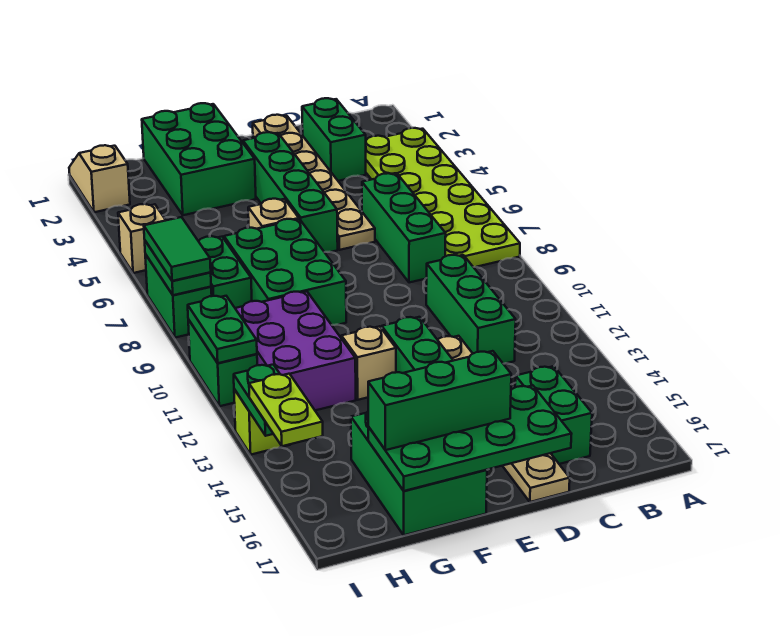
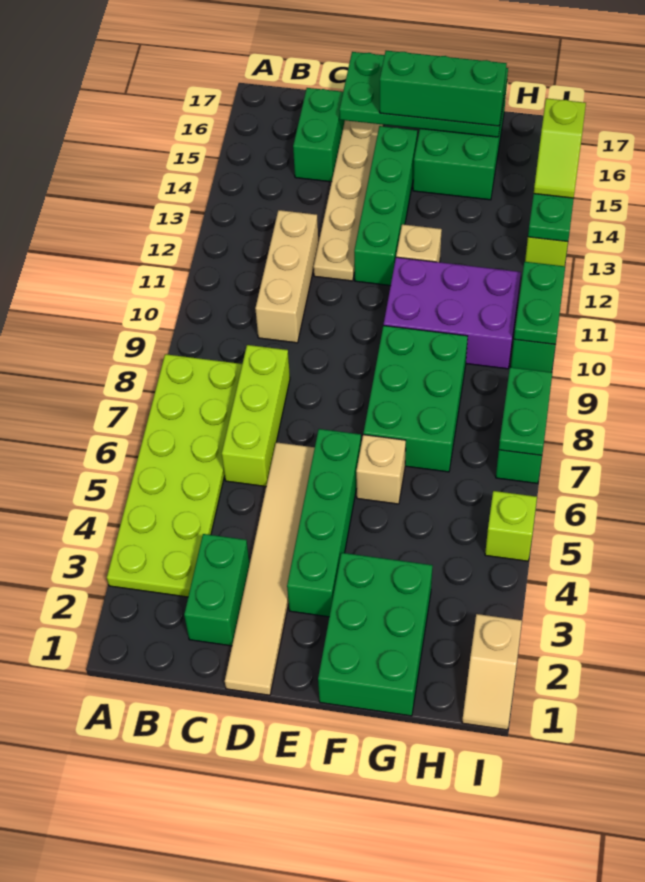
green brick C6:C8 level 1 -> lime brick C6:C8 level 1
green brick C10:C12 level 1 -> tan brick C10:C12 level 1
tan plate D1:D6 level 1 -> tan tile D1:D6 level 1
purple brick G10:H12 level 1 -> purple brick F10:H11 level 1
green brick H7:H8 level 1 -> none
tan brick I5 level 1 -> lime brick I5 level 1
green tile I7:I8 level 3 -> none
lime plate I14:I15 level 3 -> lime slope I14:I15 level 3 top 15

